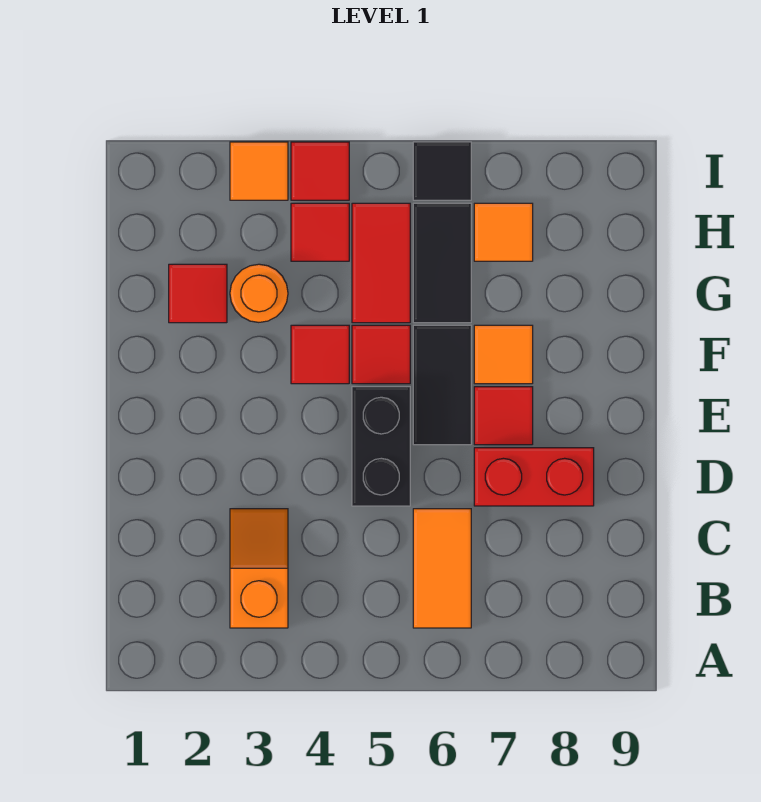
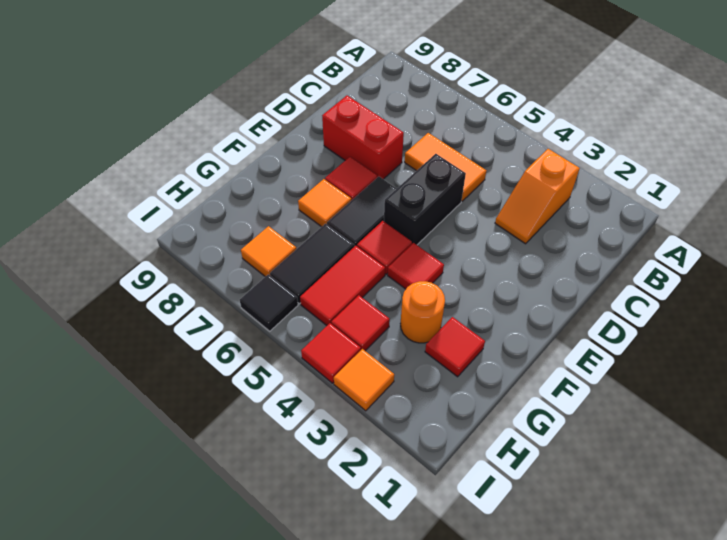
orange tile B6:C6 level 1 -> orange tile C5:C6 level 1

